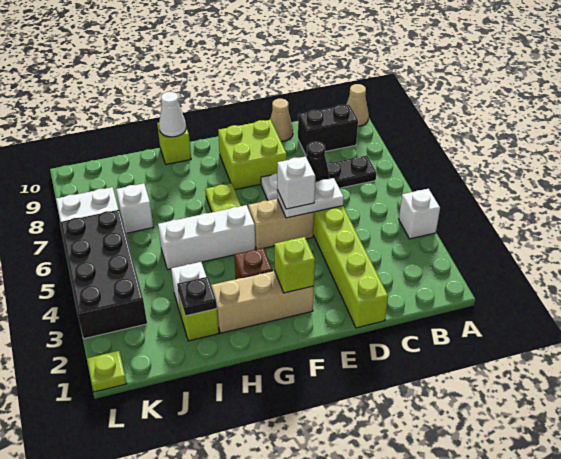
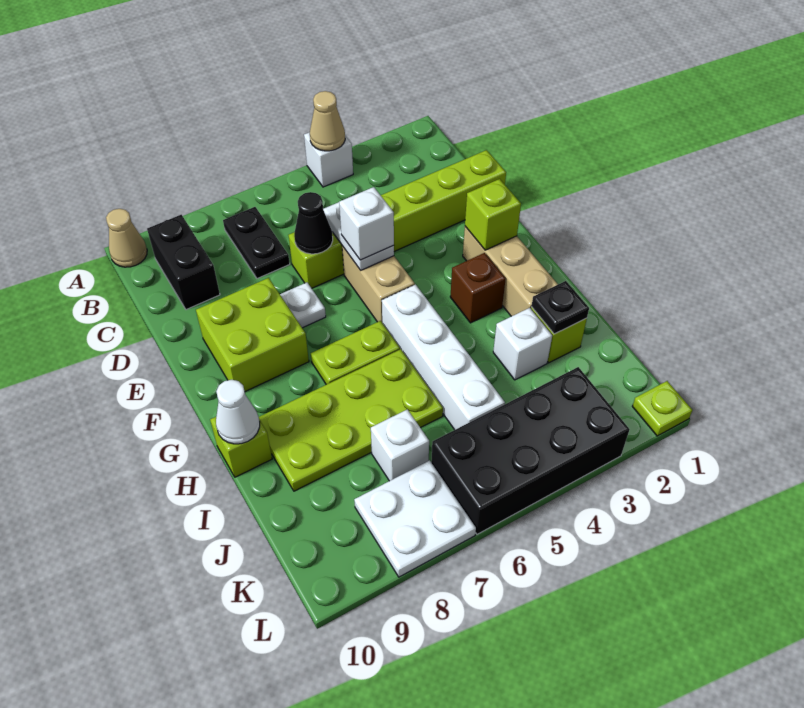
tan cone D10 level 1 -> tan cone A4 level 2
white brick G5:I5 level 1 -> white brick G5:J5 level 1
none -> lime plate H6:I9 level 1

